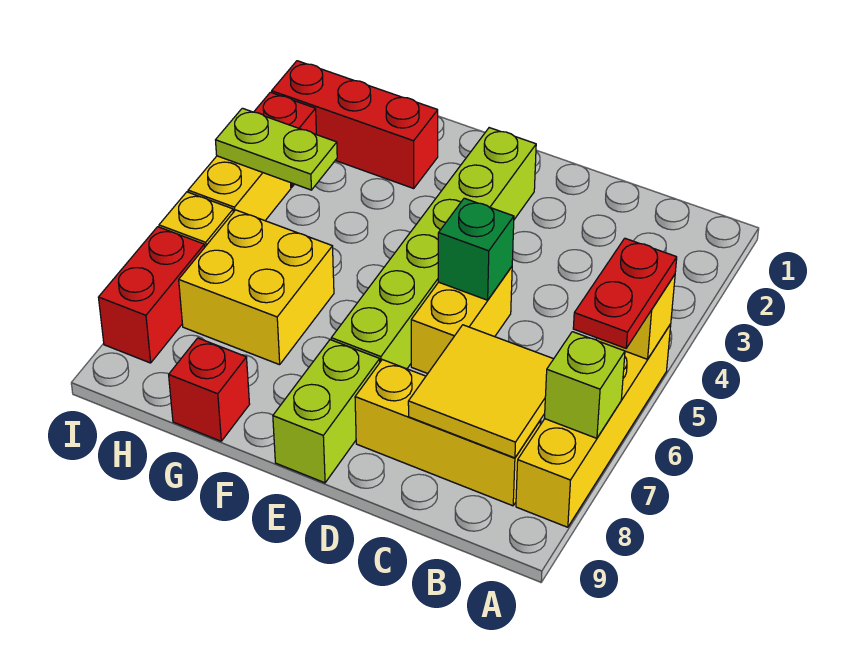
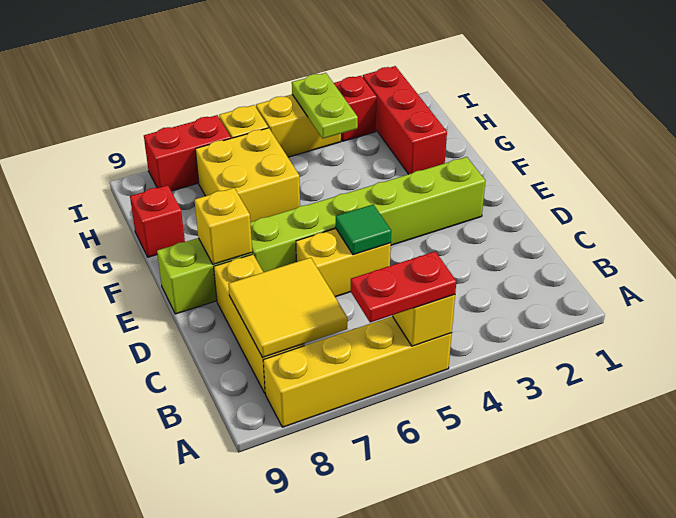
lime brick A7 level 2 -> none
green brick D5 level 2 -> green tile D5 level 2
none -> yellow brick E8 level 2

